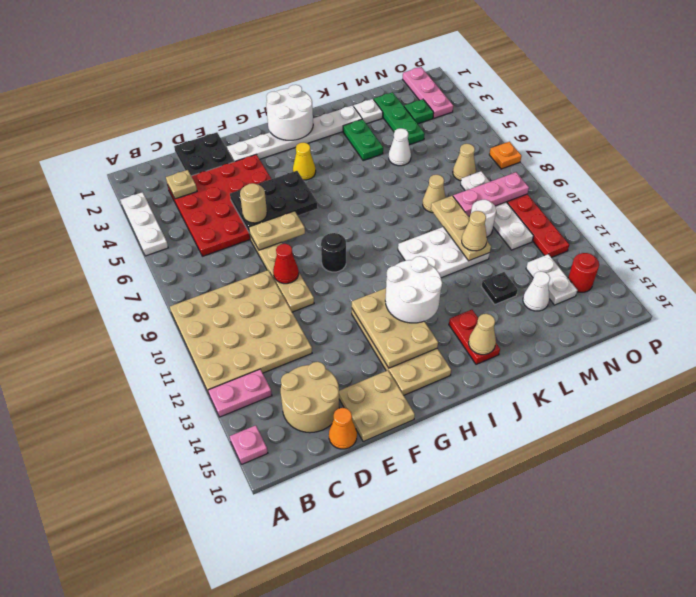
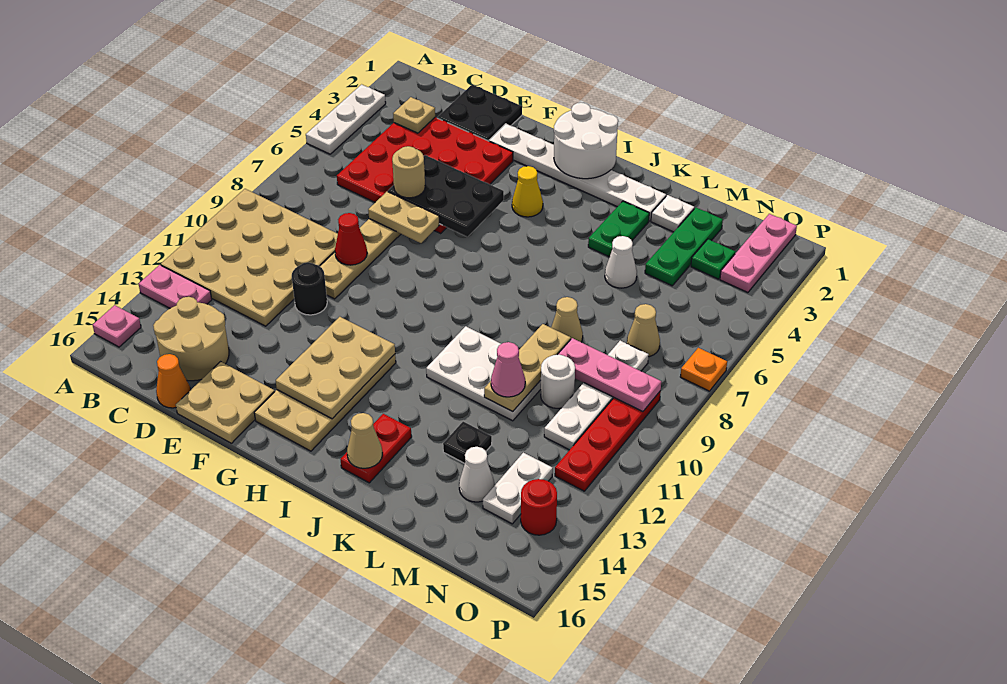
black round brick G9 level 1 -> black round brick E11 level 1
white round brick H12:I13 level 3 -> none
tan cone L11 level 3 -> pink cone L11 level 3

